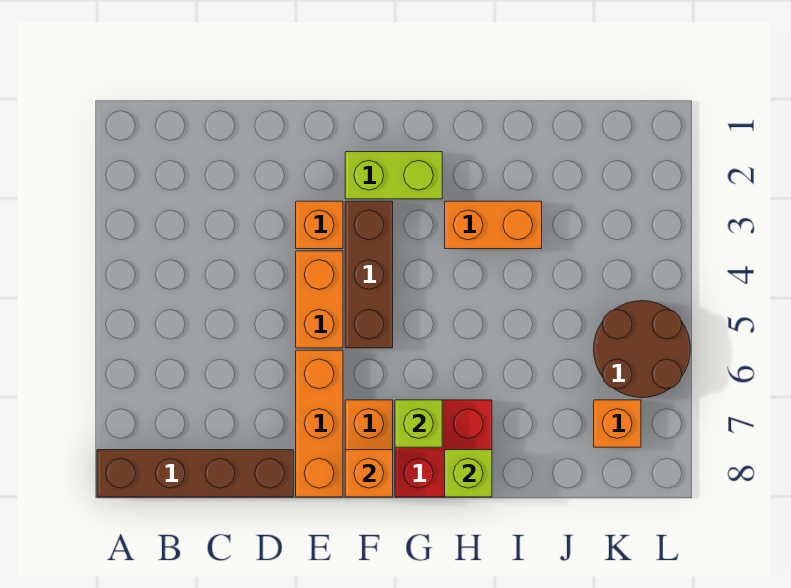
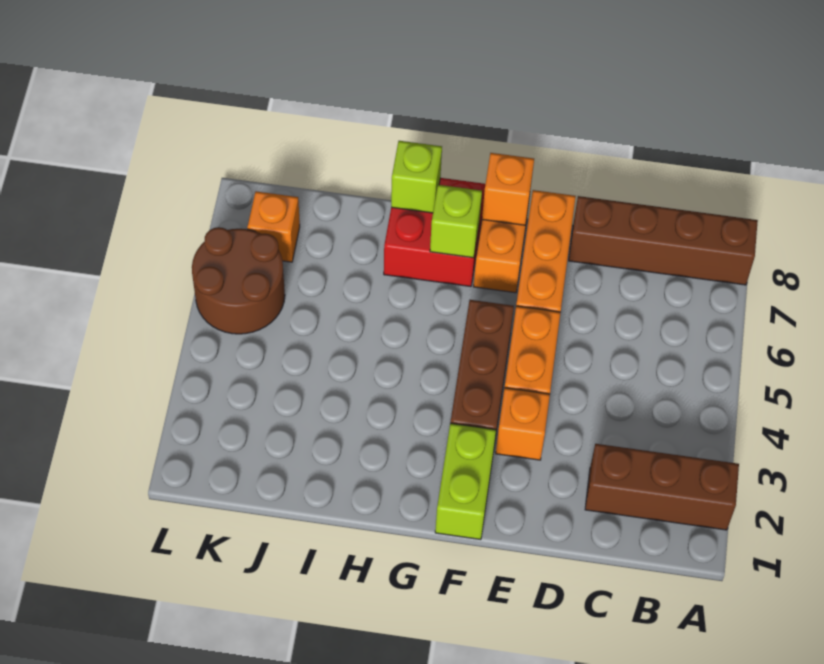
none -> brown brick A2:C2 level 1
lime brick F2:G2 level 1 -> lime brick F1:F2 level 1
orange brick H3:I3 level 1 -> none

